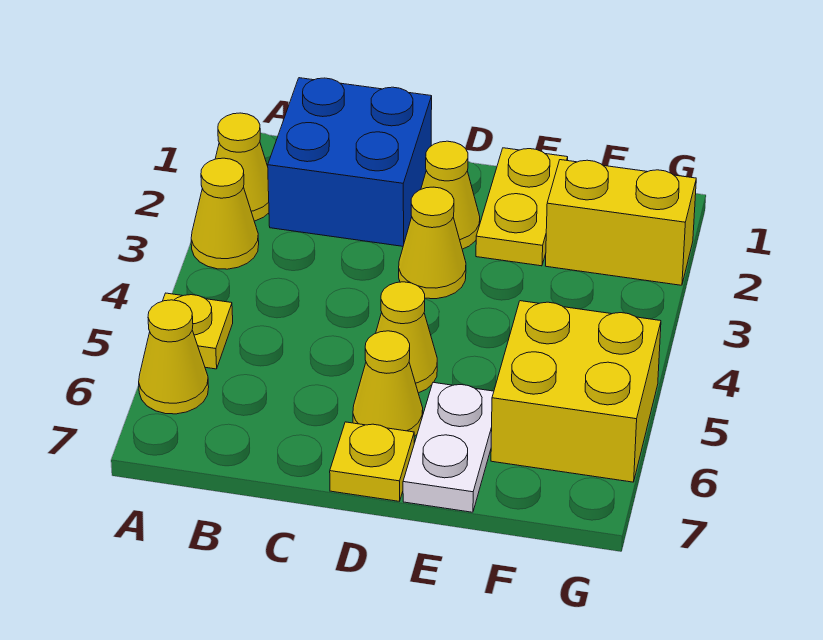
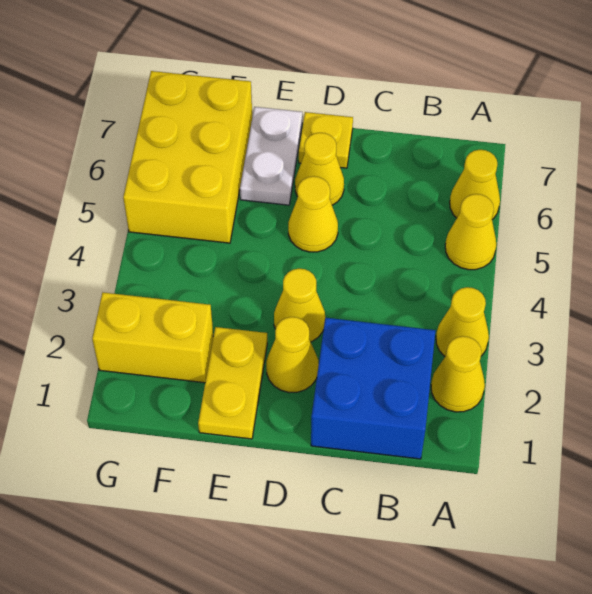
yellow plate A5 level 1 -> yellow cone A5 level 1
yellow brick F5:G6 level 1 -> yellow brick F5:G7 level 1

